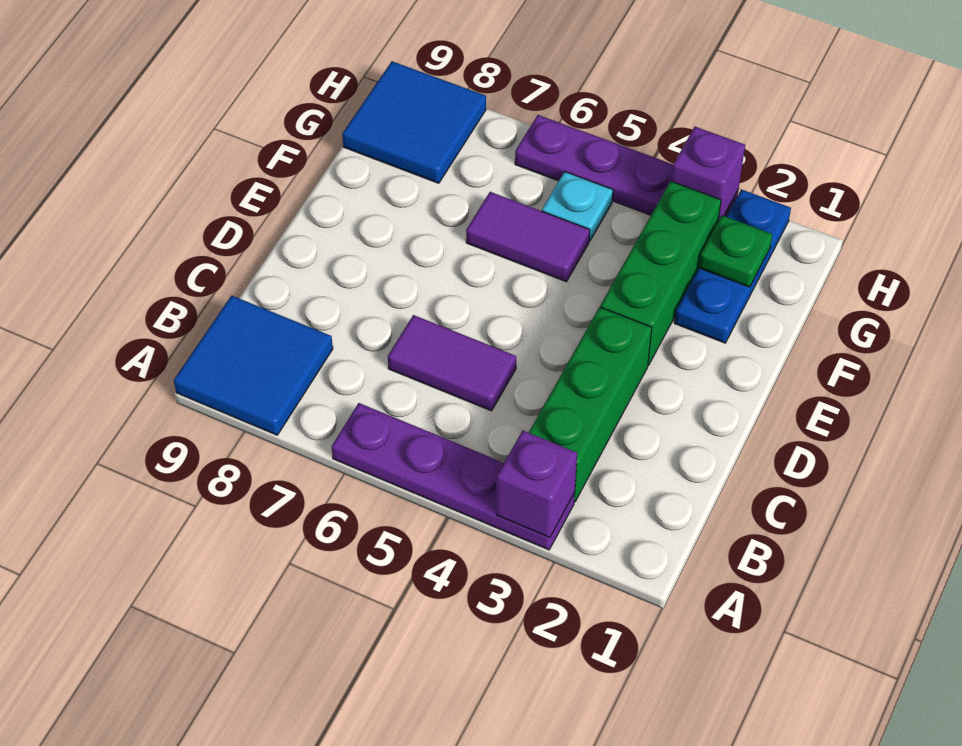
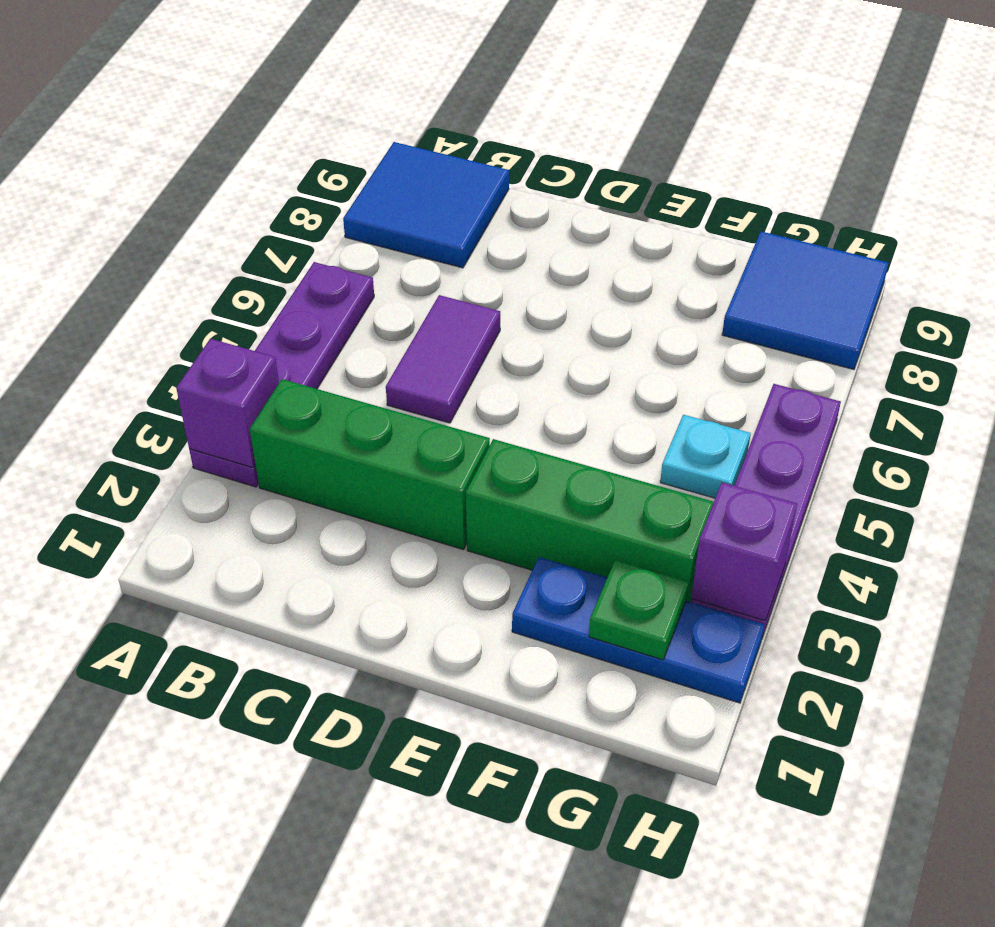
purple tile F5:F6 level 1 -> none

